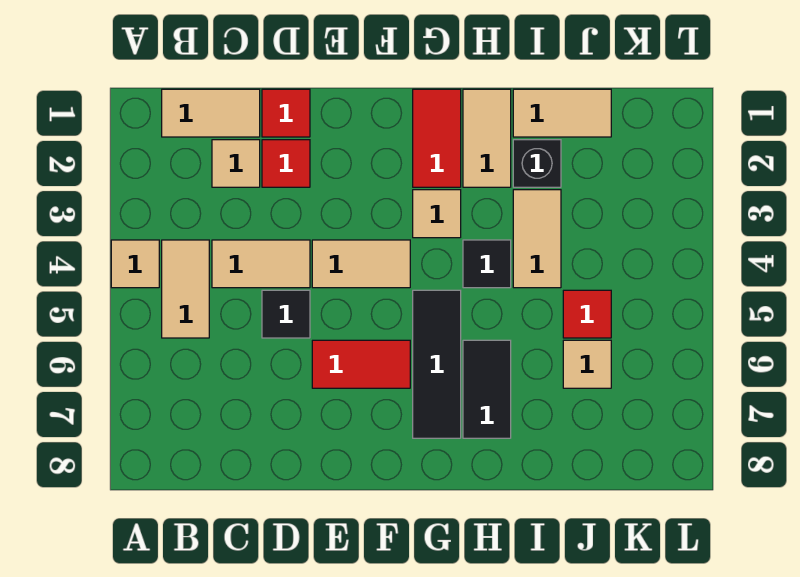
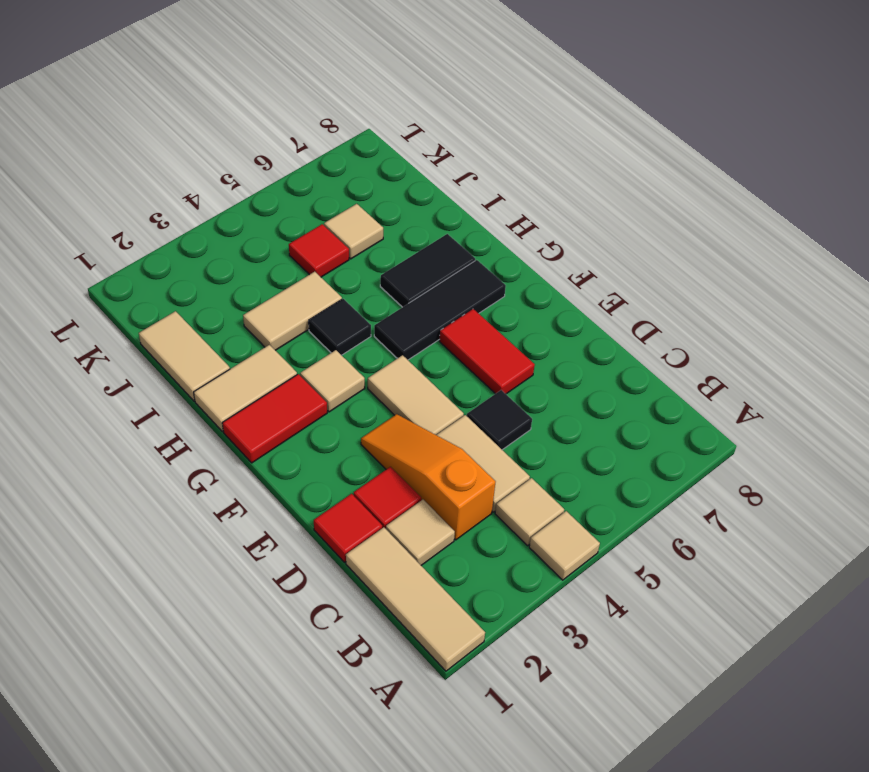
tan tile B1:C1 level 1 -> tan tile A1:C1 level 1
tan tile B4:B5 level 1 -> tan tile B4 level 1
none -> orange slope C3:E3 level 1 top C
black brick I2 level 1 -> none

